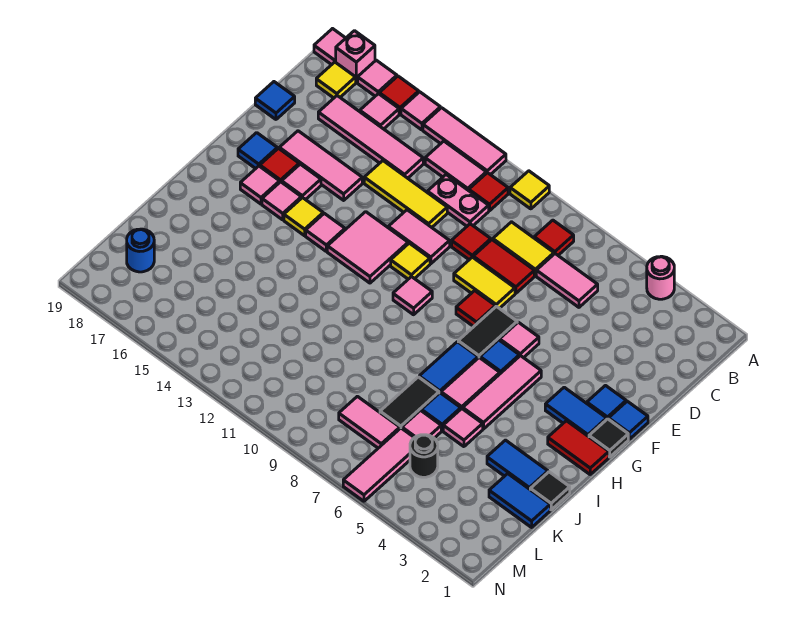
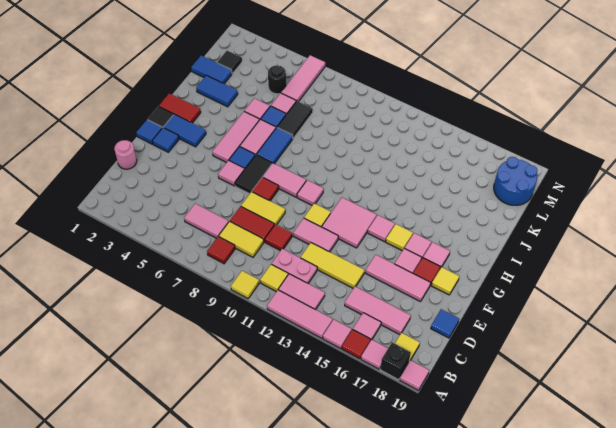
pink round brick A4 level 1 -> pink round brick D1 level 1
pink brick A18 level 1 -> black brick A18 level 1
red tile B11 level 1 -> yellow tile B11 level 1
pink tile C14:C17 level 1 -> pink tile C15:C17 level 1
blue tile F18 level 1 -> yellow tile F18 level 1
black tile J1 level 1 -> black tile L2 level 1
pink tile L7:L8 level 1 -> pink tile G8:G9 level 1
blue round brick L18 level 1 -> blue round brick L18:M19 level 1

